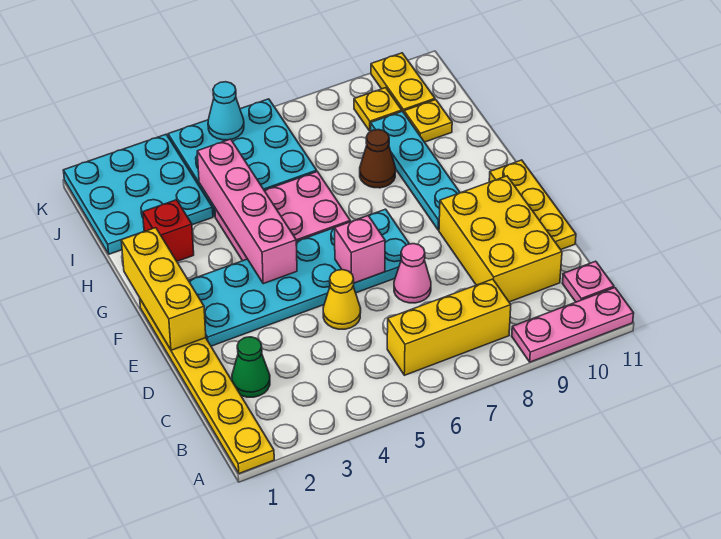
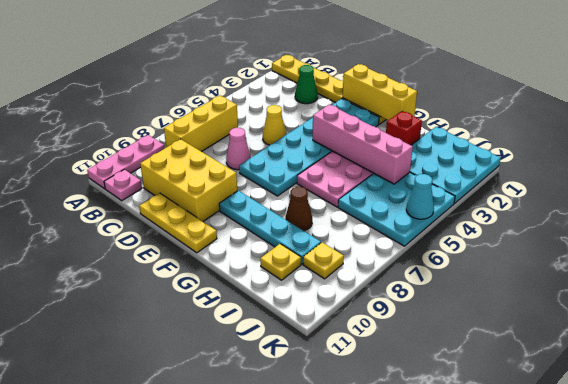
pink brick E6 level 2 -> none
yellow plate J10:K10 level 1 -> none

